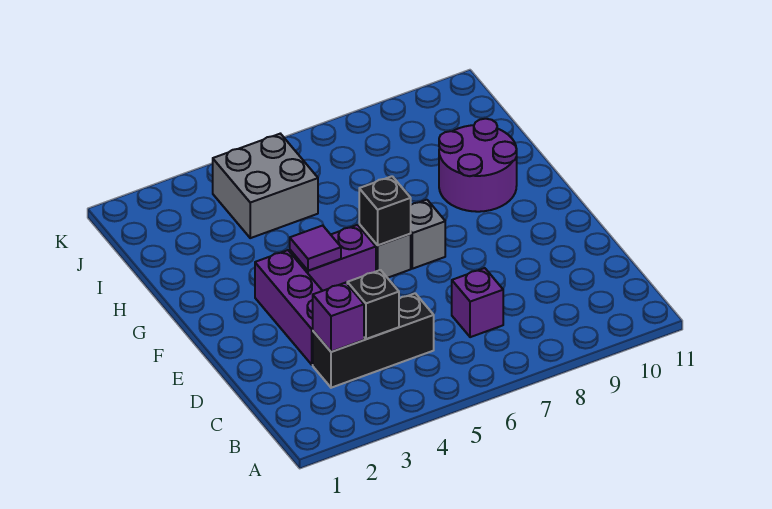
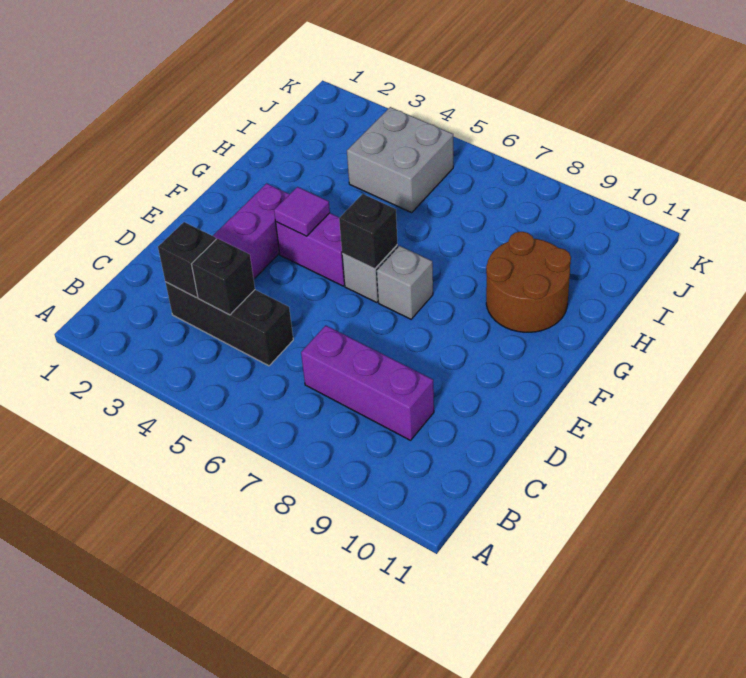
purple brick C3 level 2 -> black brick C3 level 2
purple brick C7 level 1 -> purple brick C7:C9 level 1
purple round brick G9:H10 level 1 -> brown round brick G9:H10 level 1

